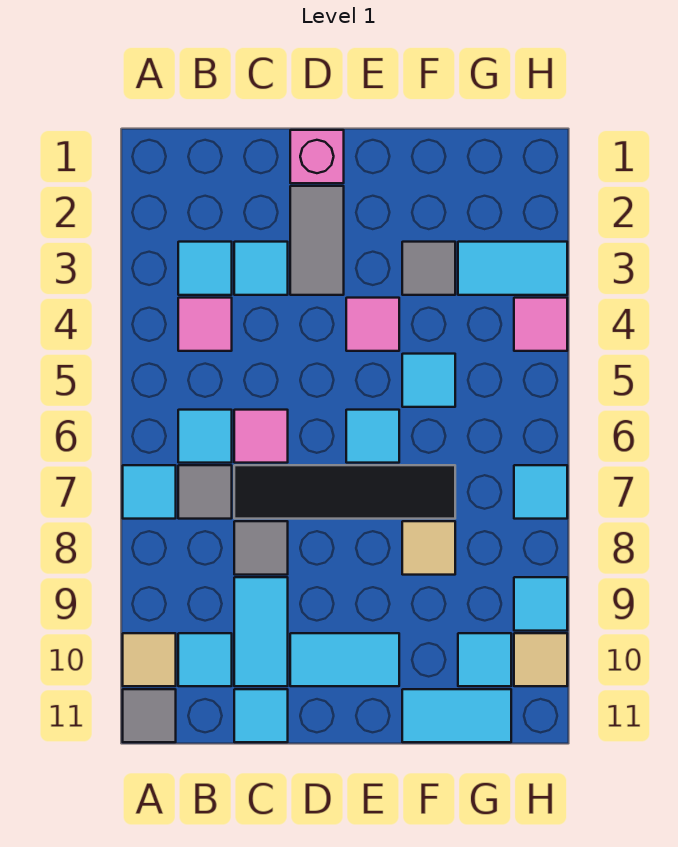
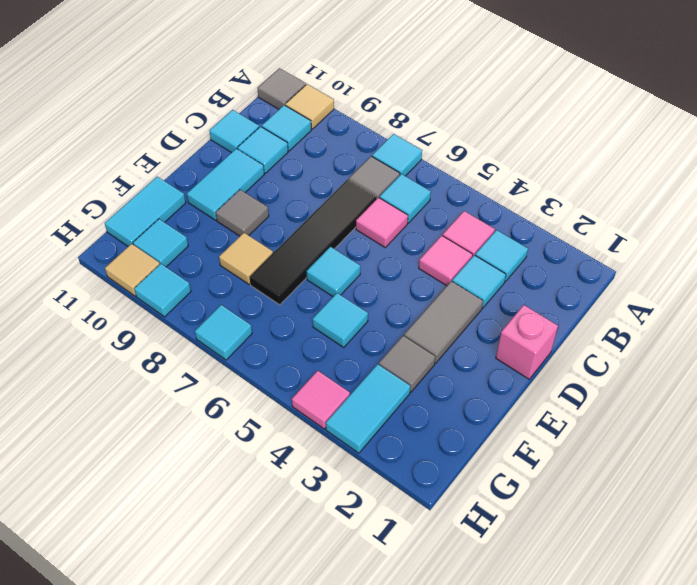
grey tile C8 level 1 -> grey tile E9 level 1
cyan tile C9:C10 level 1 -> cyan tile C10 level 1
grey tile D2:D3 level 1 -> grey tile D3:E3 level 1
pink tile E4 level 1 -> pink tile C4 level 1

